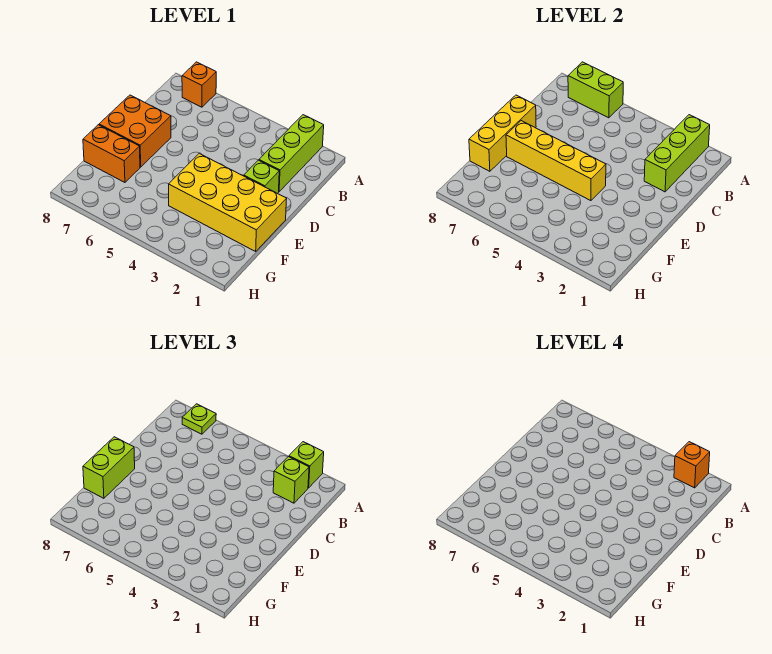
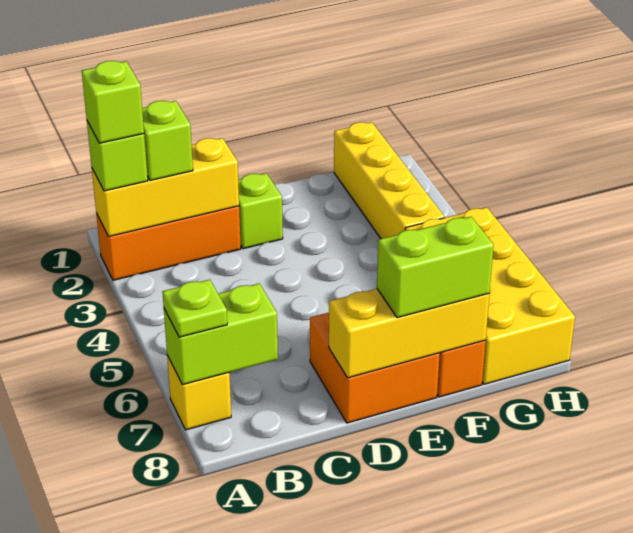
lime brick A2:C2 level 1 -> orange brick A2:C2 level 1
lime brick A2:C2 level 2 -> yellow brick A2:C2 level 2
orange brick A2 level 4 -> lime brick A2 level 4
lime brick A6:A7 level 2 -> lime brick A7:B7 level 2
orange brick A7 level 1 -> yellow brick A7 level 1
yellow brick E1:F4 level 1 -> yellow brick G5:H8 level 1
yellow brick E4:E7 level 2 -> yellow brick G1:G4 level 1

